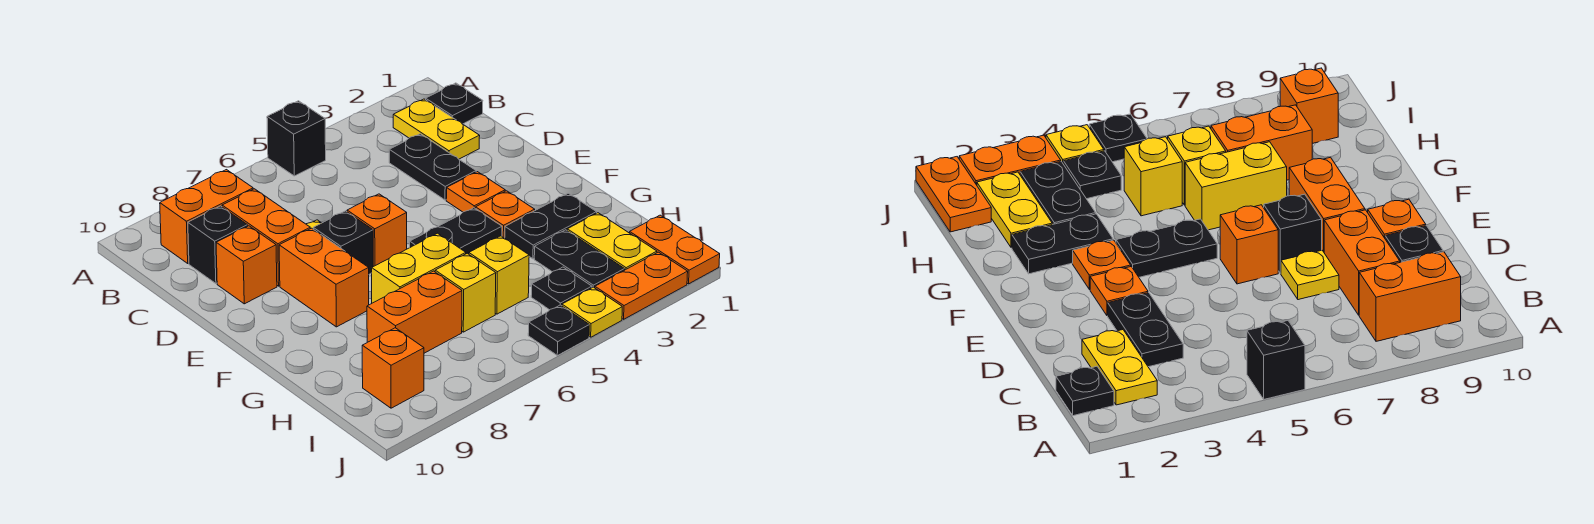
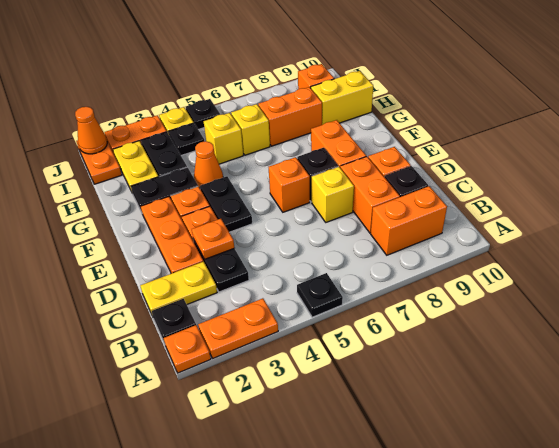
none -> orange plate A1 level 1
none -> orange plate A2:A3 level 1
black brick A5 level 1 -> black plate A5 level 1
yellow plate B2:C2 level 1 -> yellow plate C1:C2 level 1
none -> orange plate D2:F2 level 1
none -> orange plate D3 level 2
yellow plate D7 level 1 -> yellow brick D7 level 1
black plate F4:F5 level 1 -> black plate E4:F4 level 1
none -> orange cone G4 level 1
yellow brick G6:G7 level 1 -> yellow brick H9:H10 level 1
none -> orange cone J1 level 2

